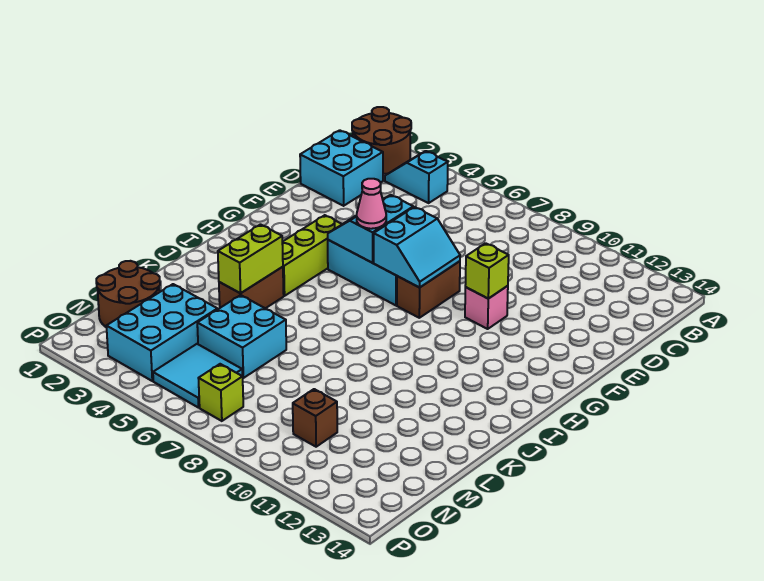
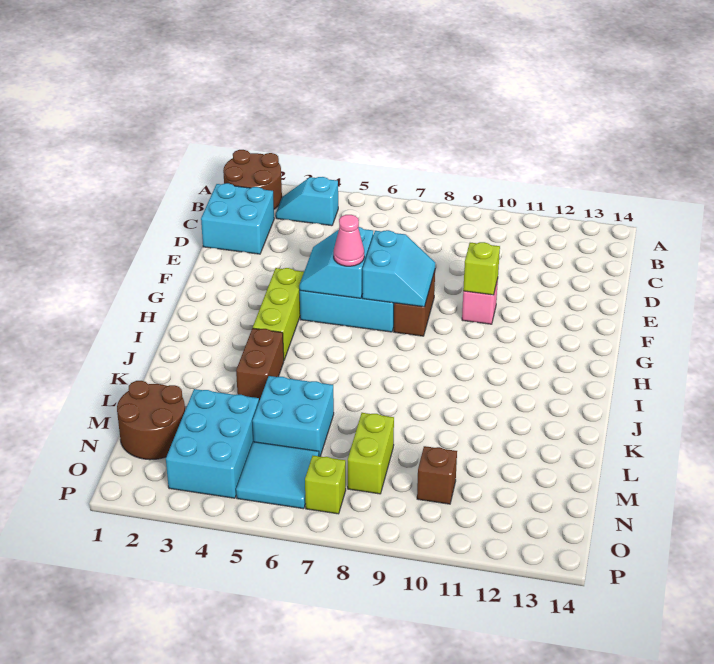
lime brick J4:K4 level 2 -> lime brick M8:N8 level 1

